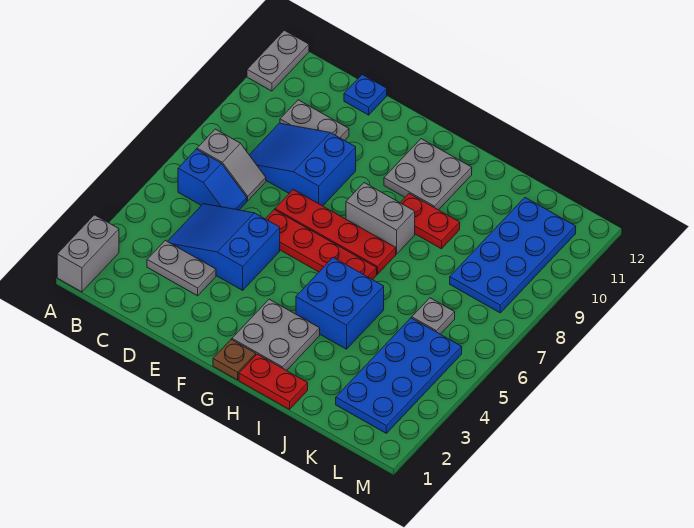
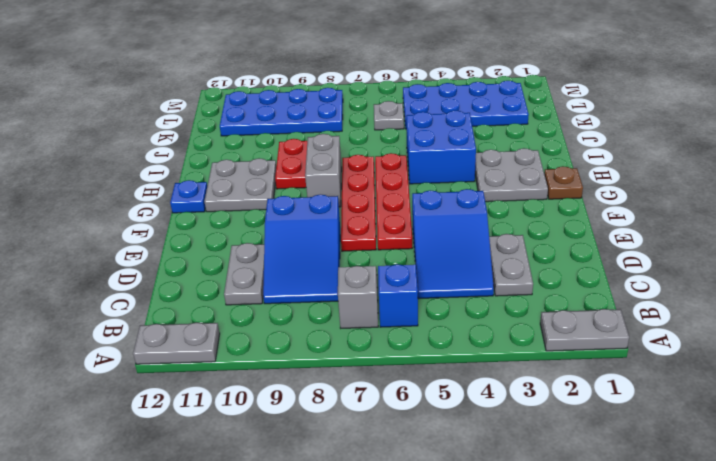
grey brick A1:A2 level 1 -> grey plate A1:A2 level 1
blue plate D12 level 1 -> blue plate G12 level 1
red plate H1:I1 level 1 -> none

